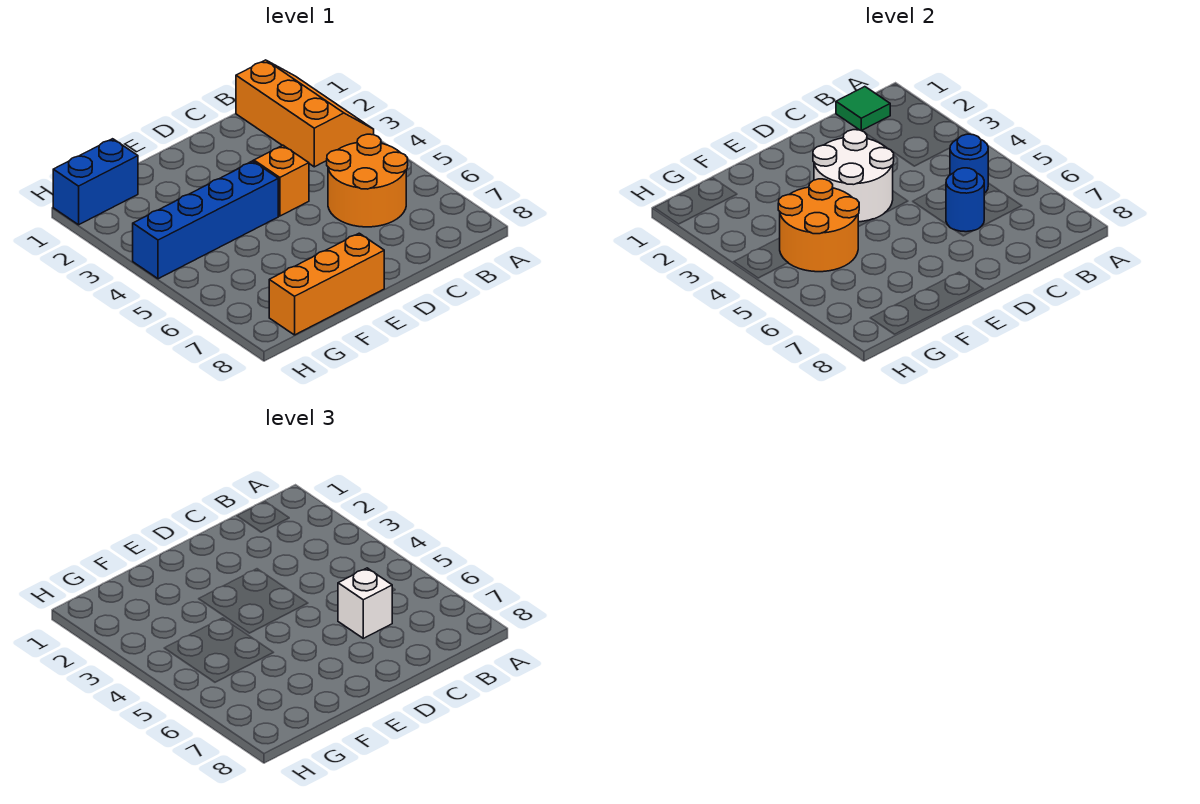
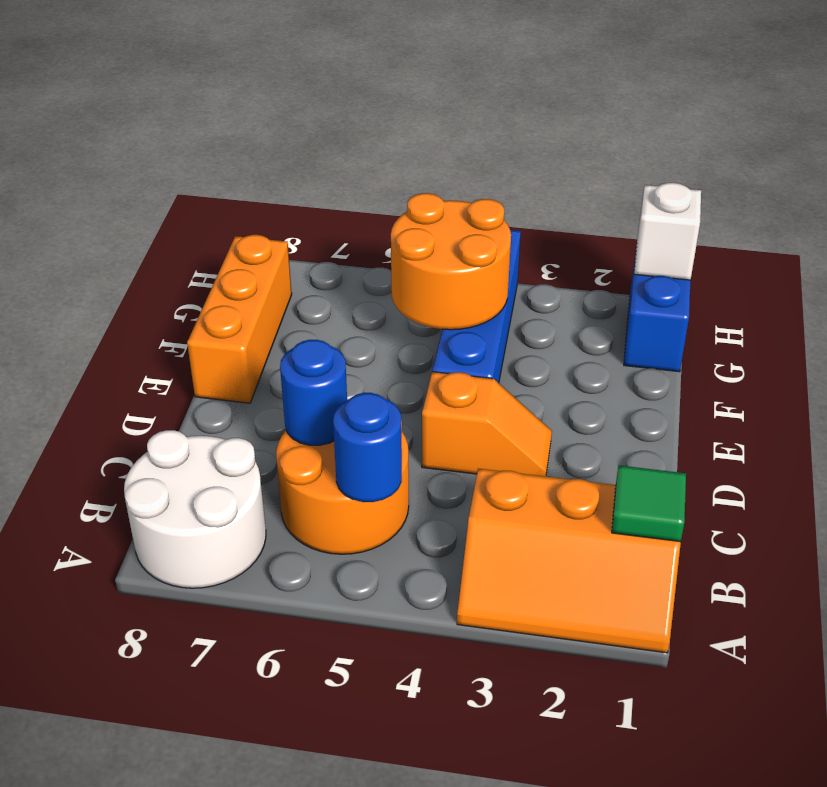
white brick C6 level 3 -> white brick H1 level 2
white round brick D3:E4 level 2 -> white round brick A7:B8 level 1

